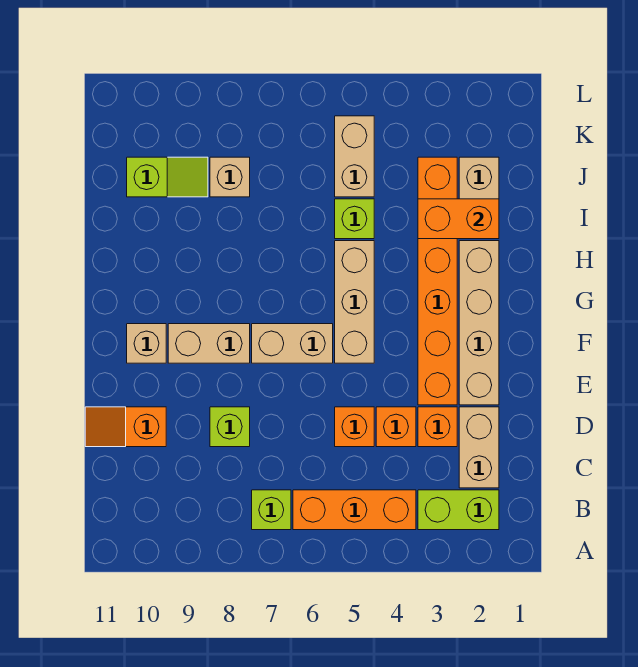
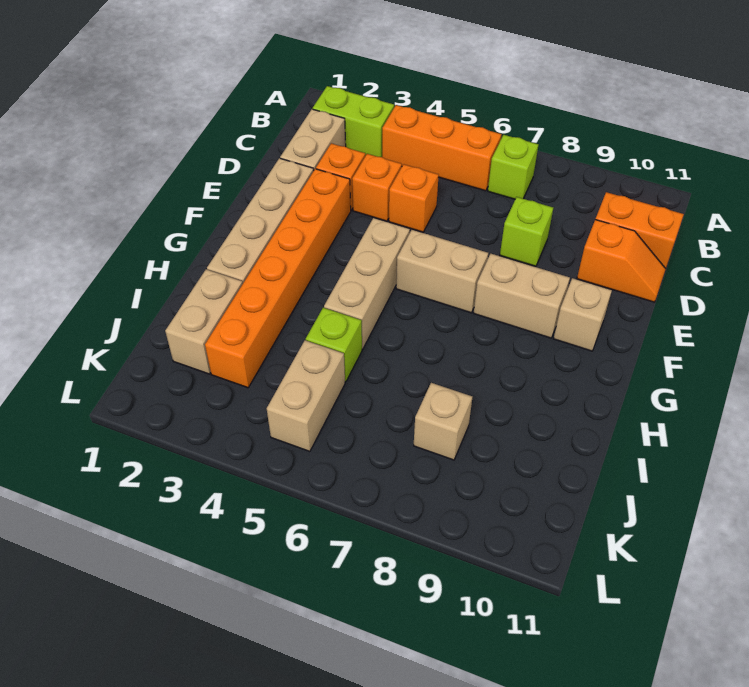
orange brick I2:I3 level 2 -> orange brick C10:C11 level 1
lime slope J9:J10 level 1 top 10 -> none

